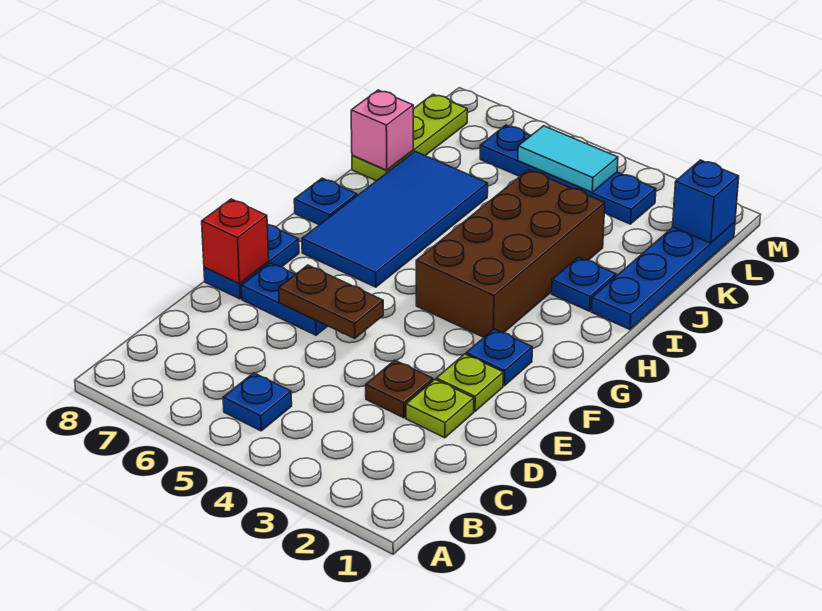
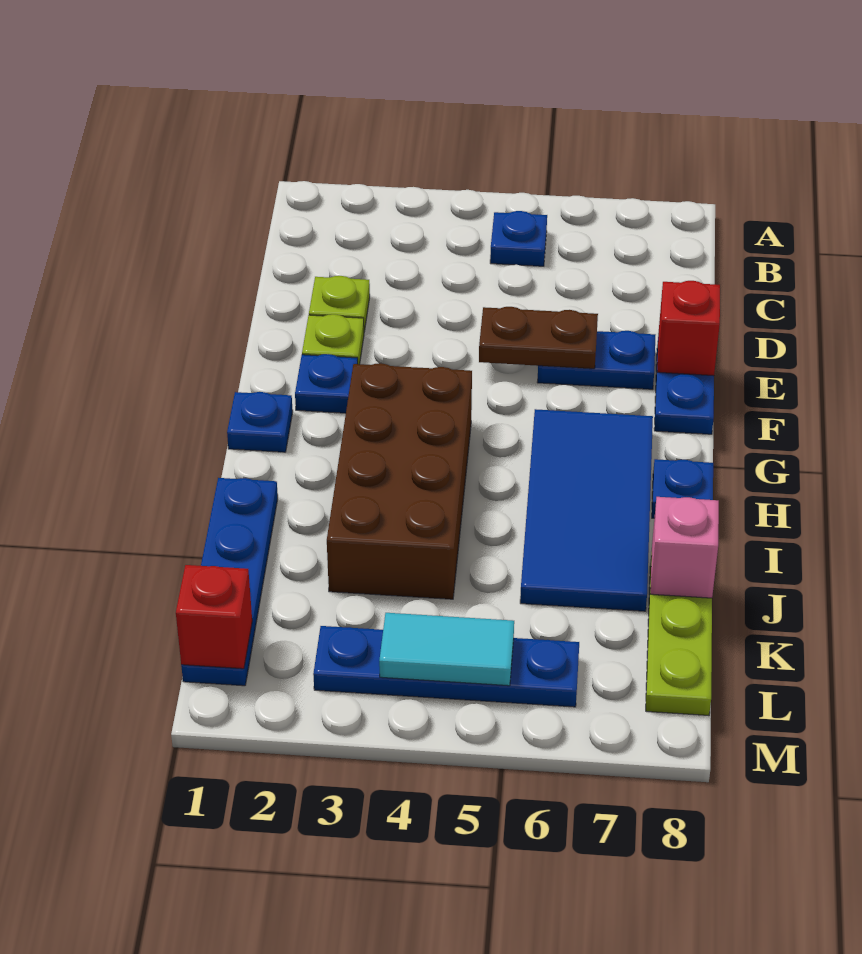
brown plate D3 level 1 -> none
blue plate I2 level 1 -> blue plate G1 level 1
blue brick L1 level 2 -> red brick L1 level 2

